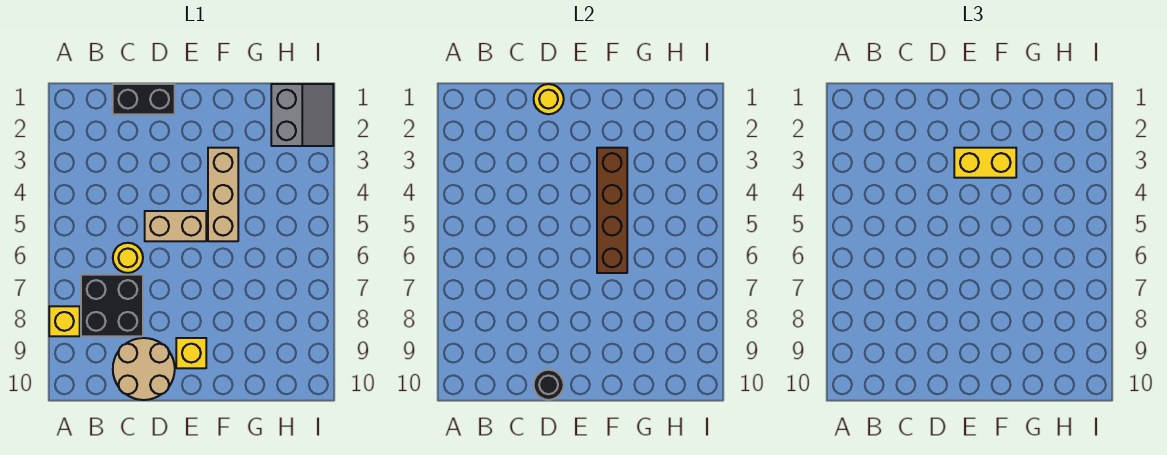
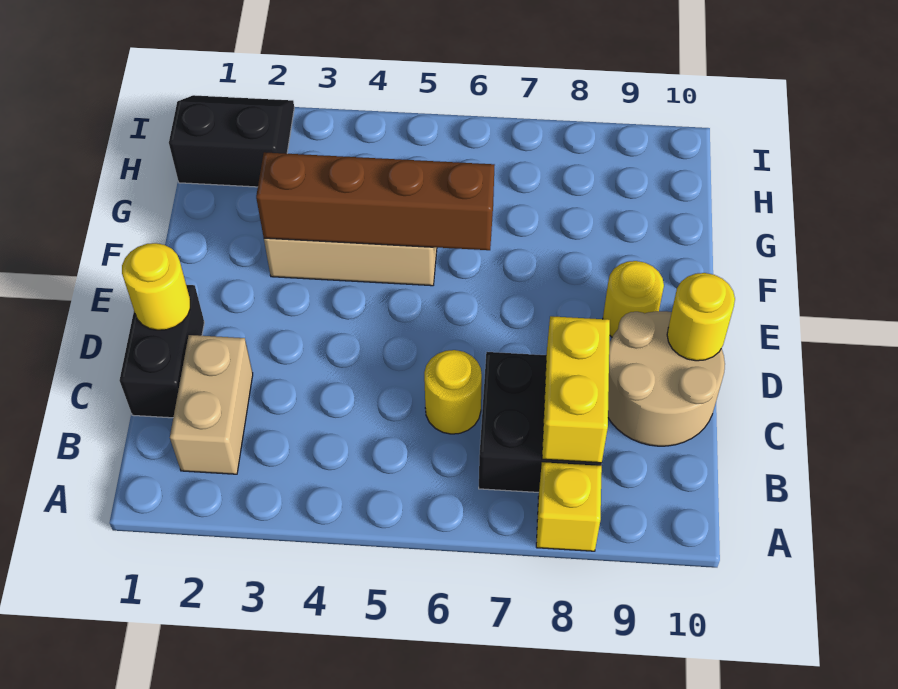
tan brick D5:E5 level 1 -> tan brick B2:C2 level 1
black round brick D10 level 2 -> yellow round brick D10 level 2
yellow brick E3:F3 level 3 -> yellow brick B8:C8 level 2
yellow brick E9 level 1 -> yellow round brick E9 level 1
grey slope H1:I2 level 1 top H -> black slope H1:I2 level 1 top H

